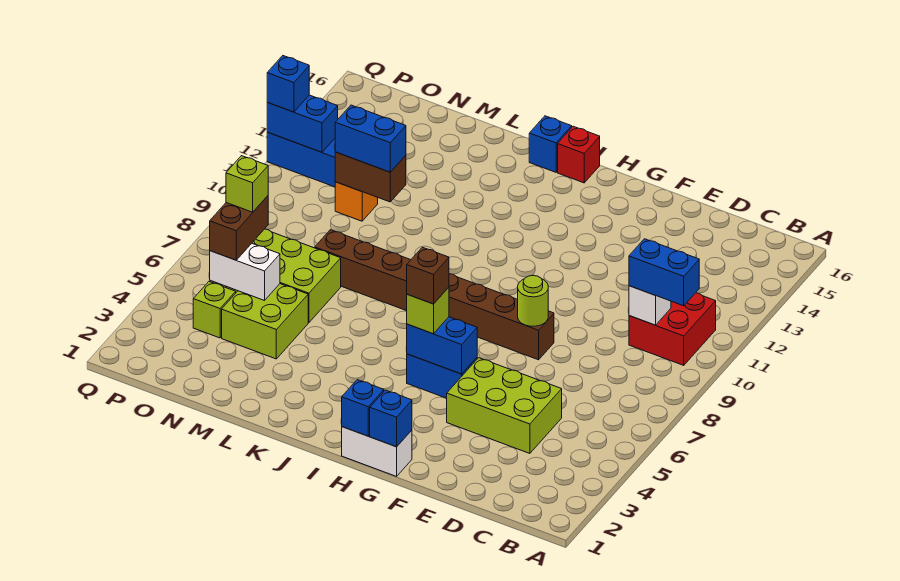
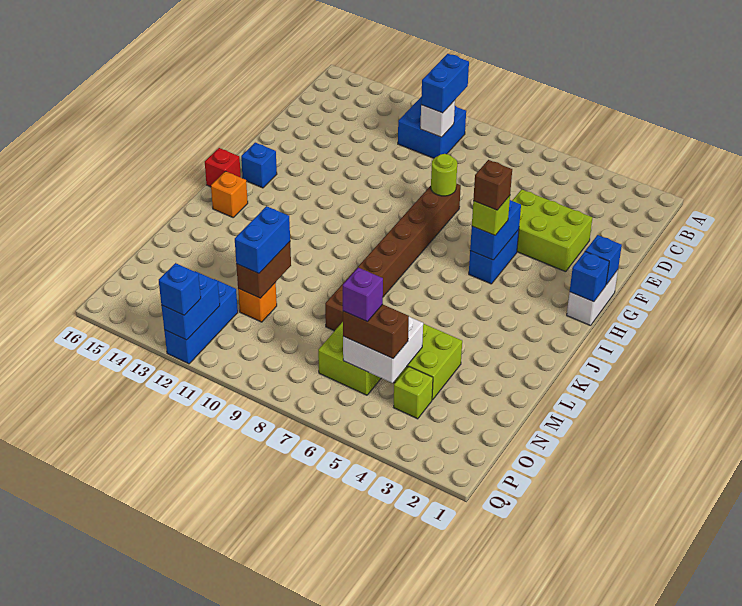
red brick B10:C11 level 1 -> blue brick B10:C11 level 1
lime brick D4:F5 level 1 -> lime brick E3:F5 level 1
none -> orange brick J15 level 1
blue brick J16 level 1 -> blue brick H15 level 1
white brick N5:O5 level 2 -> white brick N5:O6 level 2
lime brick O6 level 4 -> purple brick O6 level 4

